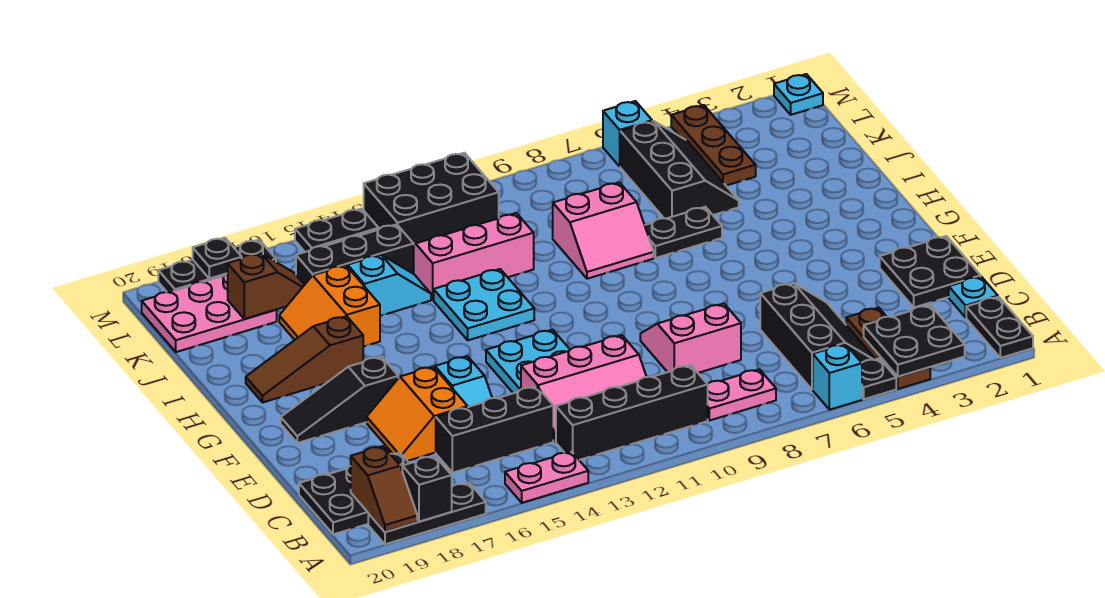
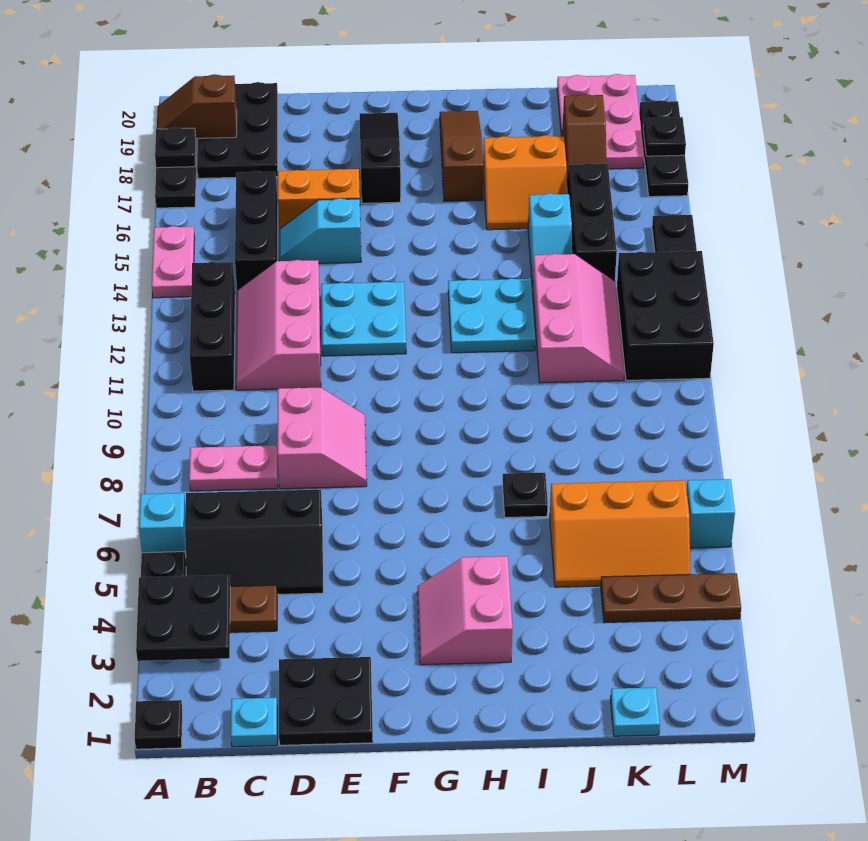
black plate A1:B1 level 1 -> black plate A1 level 1
black brick A18 level 2 -> black plate A18 level 2
pink plate B8:B9 level 1 -> pink plate B8:C8 level 1
black brick B10:B13 level 1 -> black brick B11:B13 level 1
black plate I6:I7 level 1 -> black plate I7 level 1
pink slope I8:J9 level 1 top J -> pink slope G3:H4 level 1 top H
orange slope I16:J17 level 1 top 16 -> orange slope I16:J17 level 1 top 17
black slope J5:L6 level 1 top 6 -> orange slope J5:L6 level 1 top 6
cyan plate M1 level 1 -> cyan plate K1 level 1

